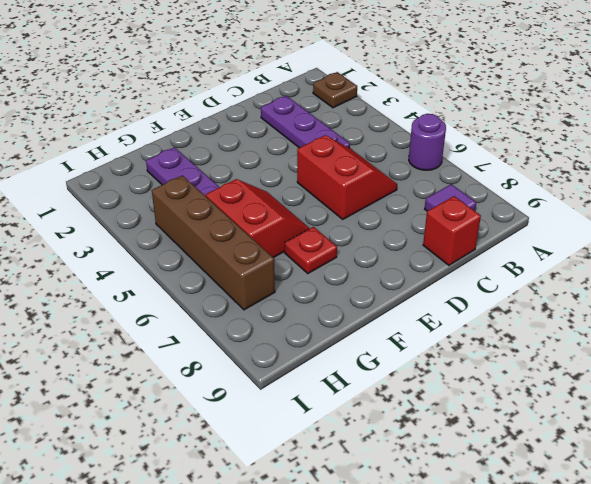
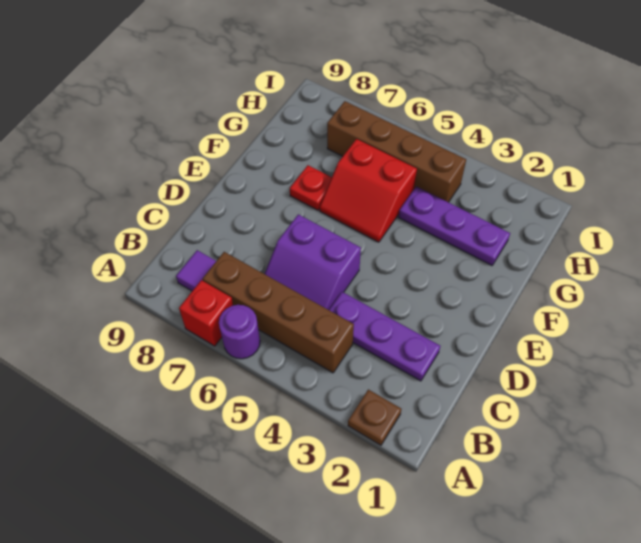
none -> brown brick B4:B7 level 1
red slope C5:D6 level 1 top D -> purple slope C5:D6 level 1 top D
red brick C9 level 1 -> red brick A7 level 1

